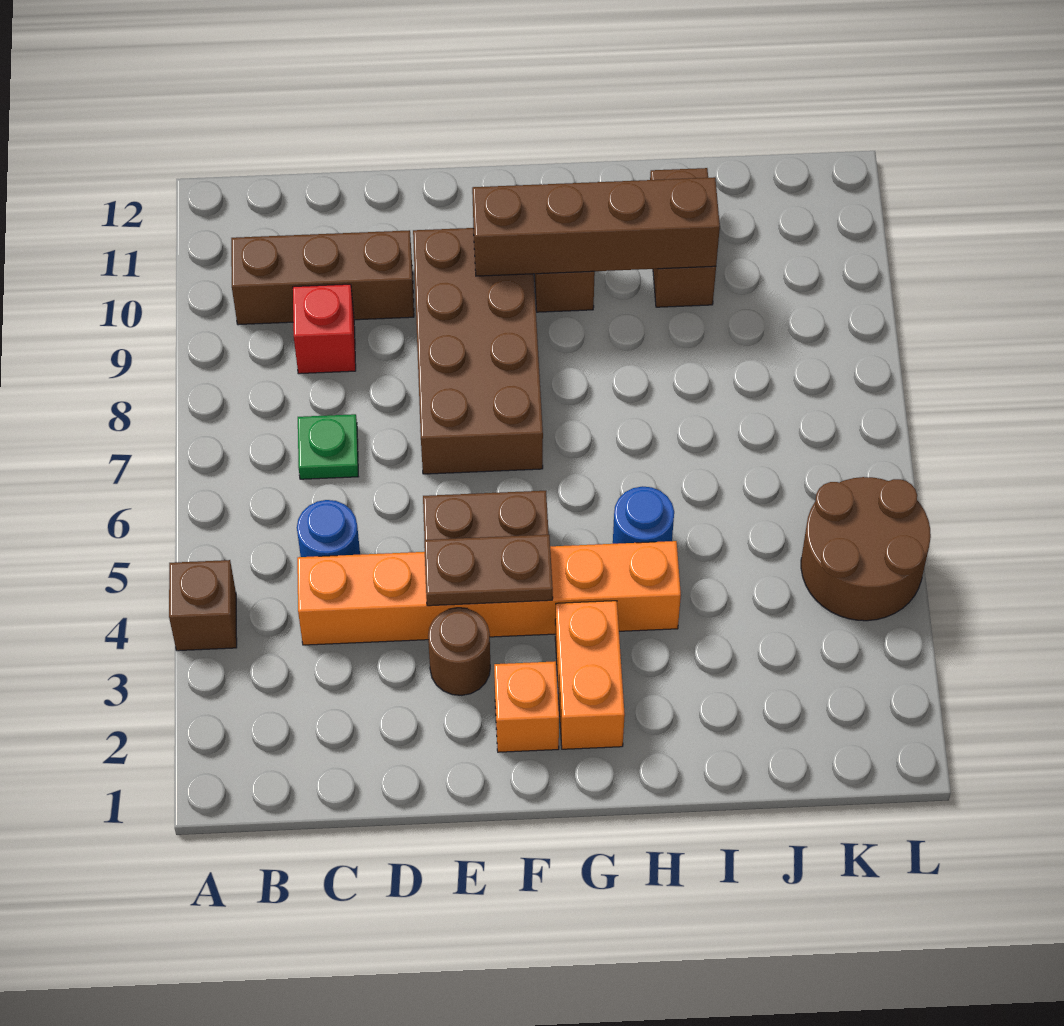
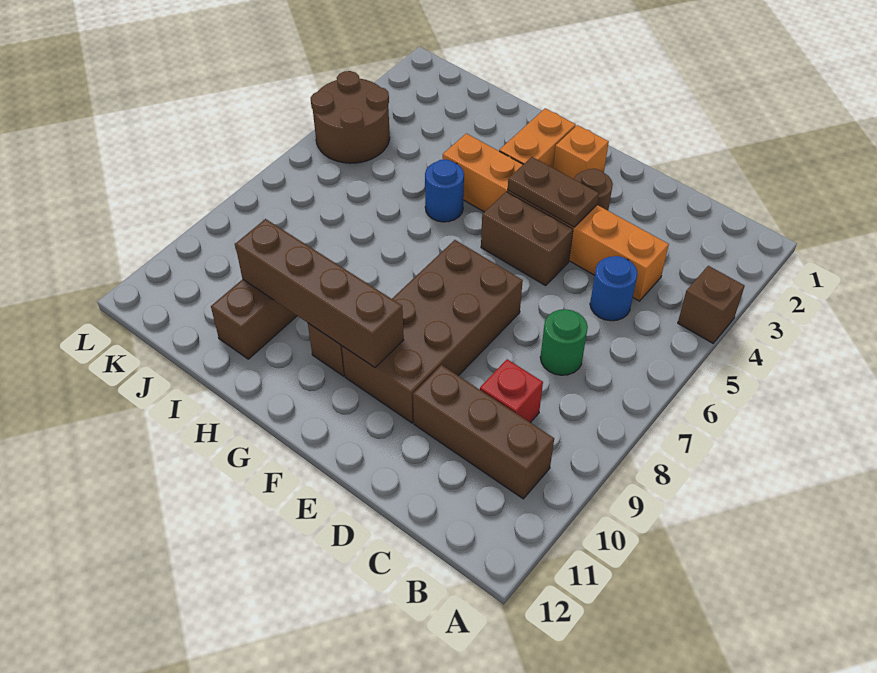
green plate C7 level 1 -> green round brick C7 level 1

